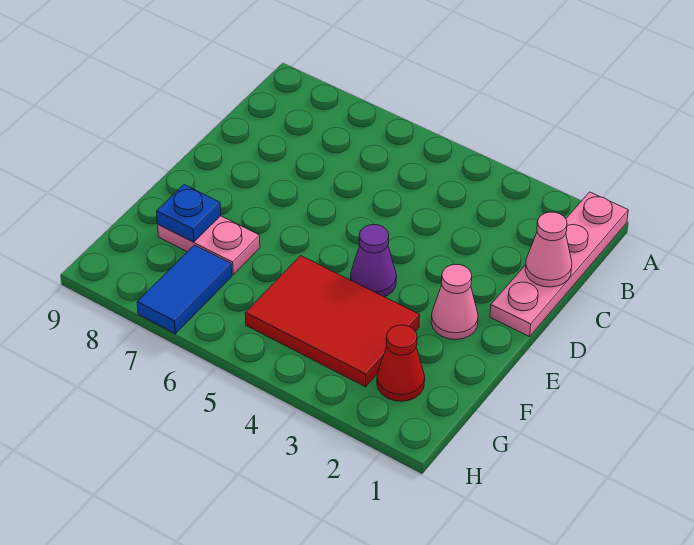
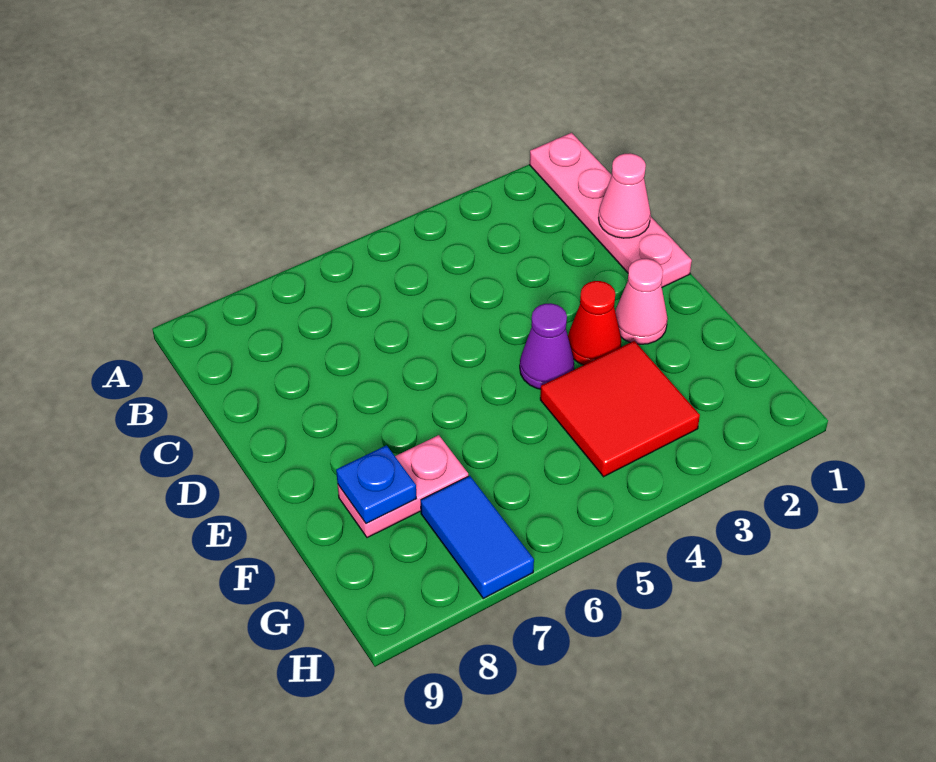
red tile F3:G5 level 1 -> red tile F3:G4 level 1
red cone G2 level 1 -> red cone E3 level 1

